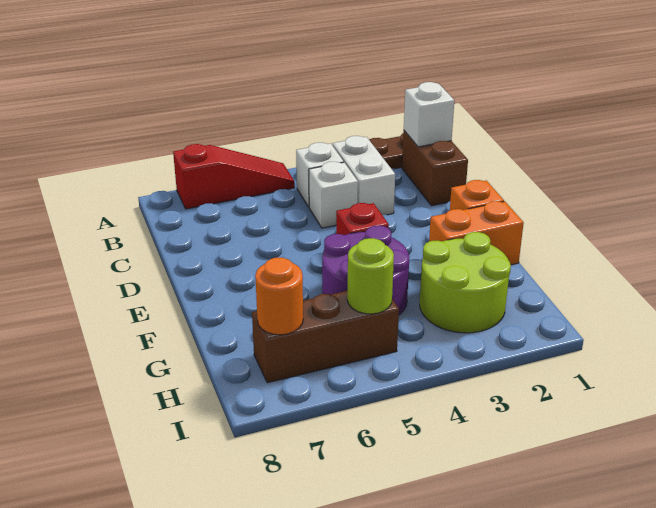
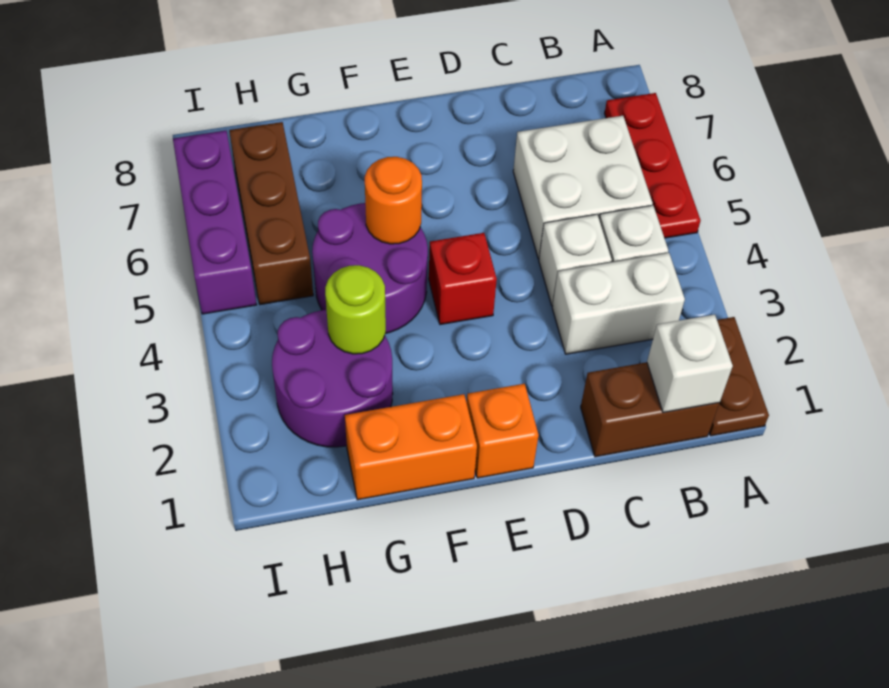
red slope A5:A7 level 1 top 7 -> red plate A5:A7 level 1
none -> white brick B5:C6 level 1
orange brick F1:F2 level 1 -> orange brick F1:G1 level 1
lime round brick G2:H3 level 1 -> purple round brick G2:H3 level 1
lime round brick H5 level 2 -> lime round brick G3 level 2
orange round brick H7 level 2 -> orange round brick F5 level 2
none -> purple brick I5:I7 level 1

